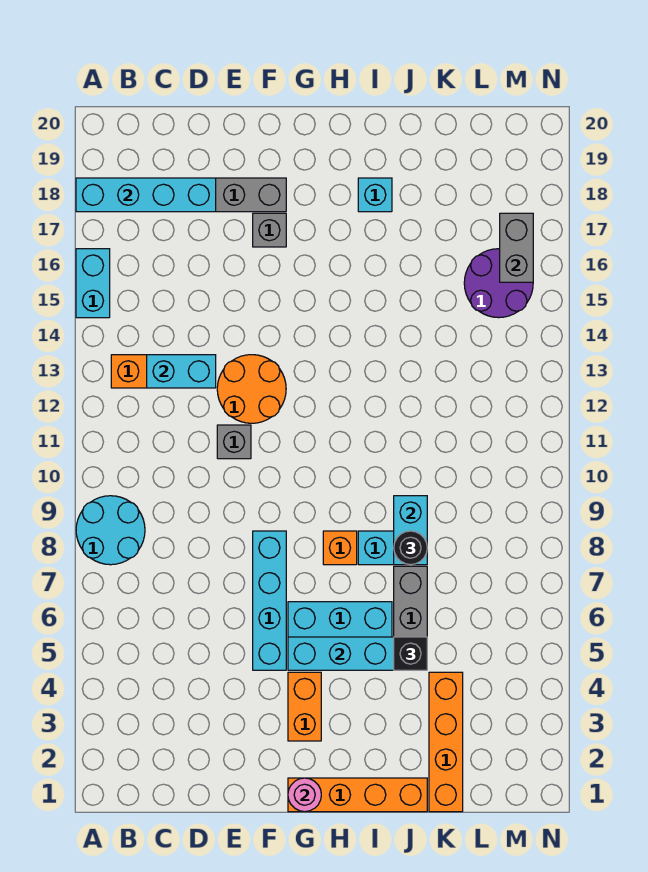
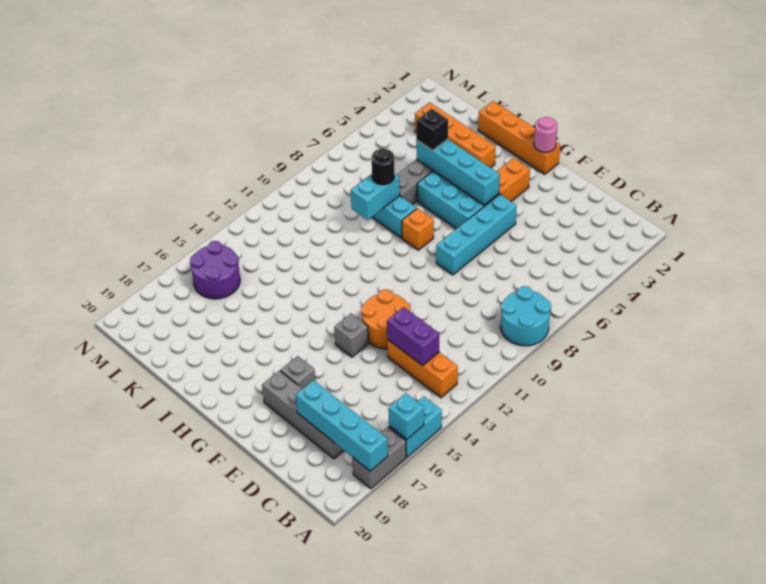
cyan brick C13:D13 level 2 -> purple brick C13:D13 level 2
grey brick E11 level 1 -> grey brick F14 level 1
cyan brick I18 level 1 -> cyan brick A16 level 2
orange brick K1:K4 level 1 -> orange brick I3:L3 level 1
grey brick M16:M17 level 2 -> grey brick A17:A18 level 1

